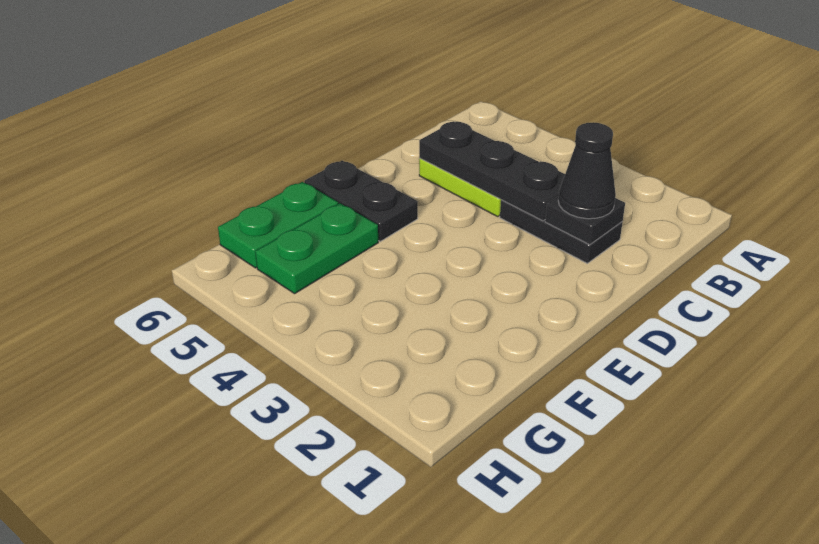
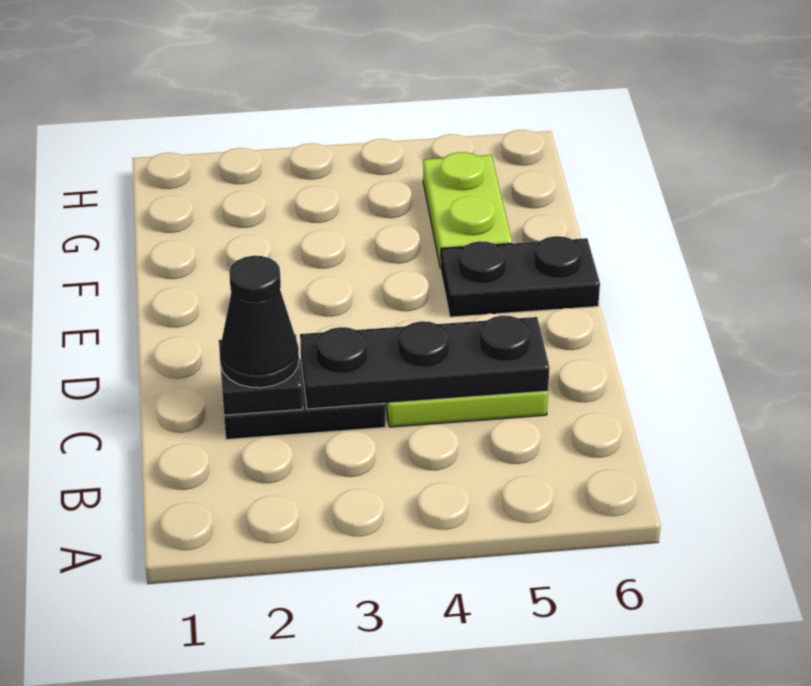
green plate F5:G5 level 1 -> lime plate F5:G5 level 1
green plate F6:G6 level 1 -> none

